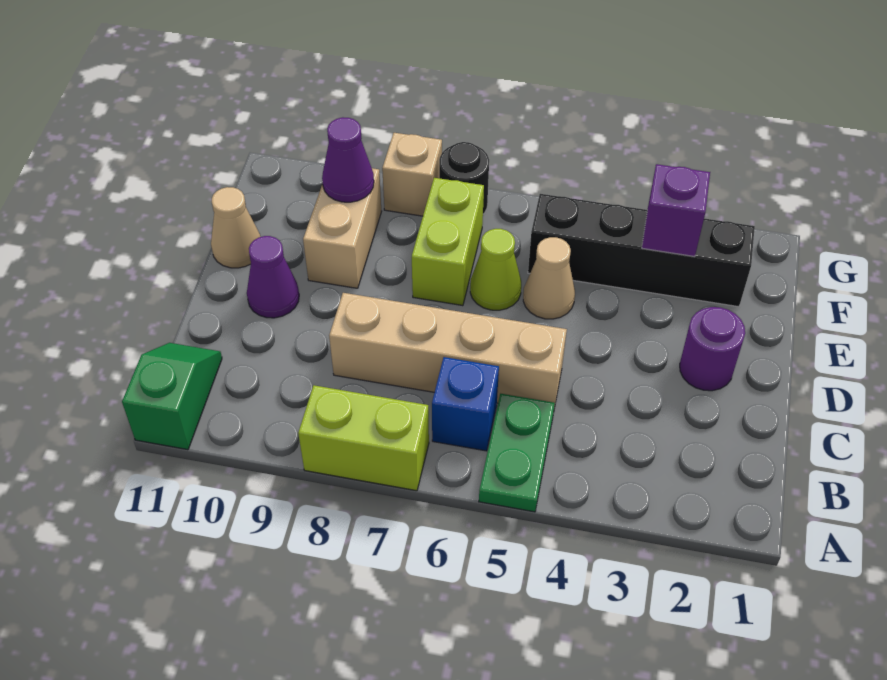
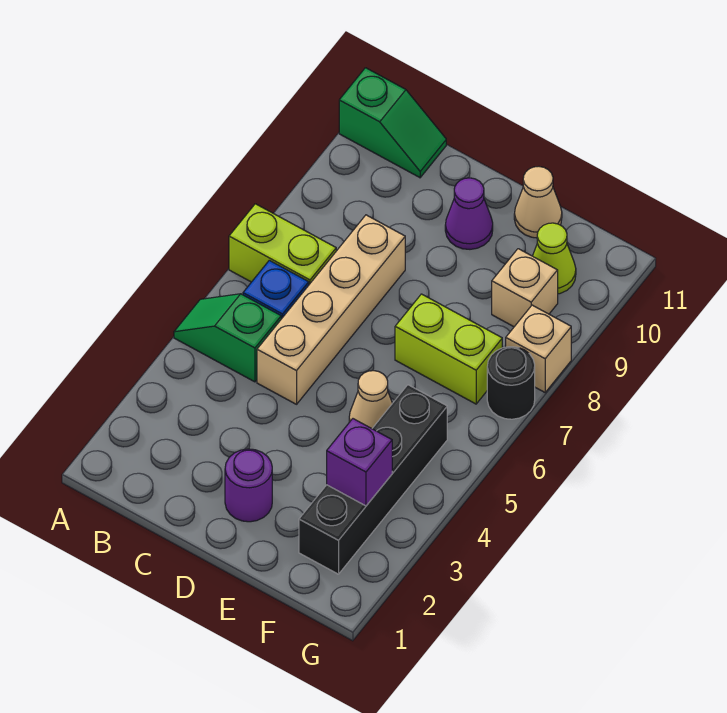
green plate A5:B5 level 1 -> green slope A5:B5 level 1 top B
lime brick A7:A8 level 1 -> lime brick A7:B7 level 1
lime cone E6 level 1 -> lime cone F10 level 1
tan brick E9:F9 level 1 -> tan brick F9 level 1
purple cone F9 level 2 -> none

